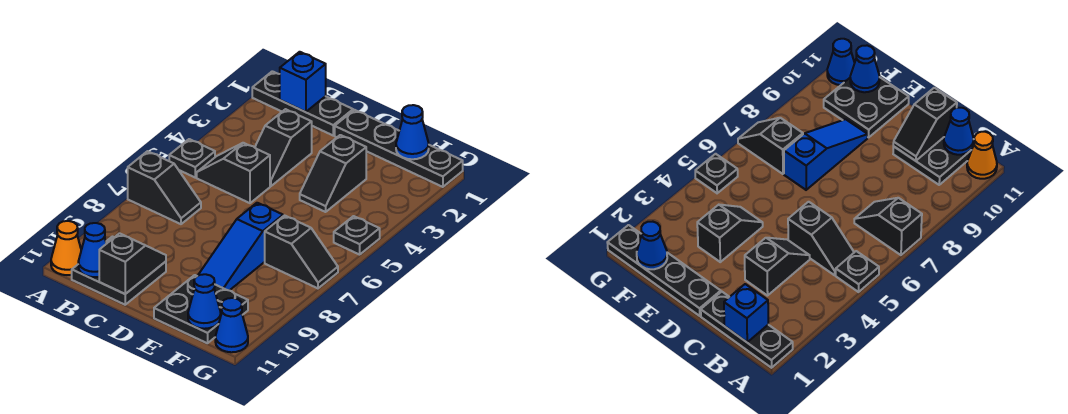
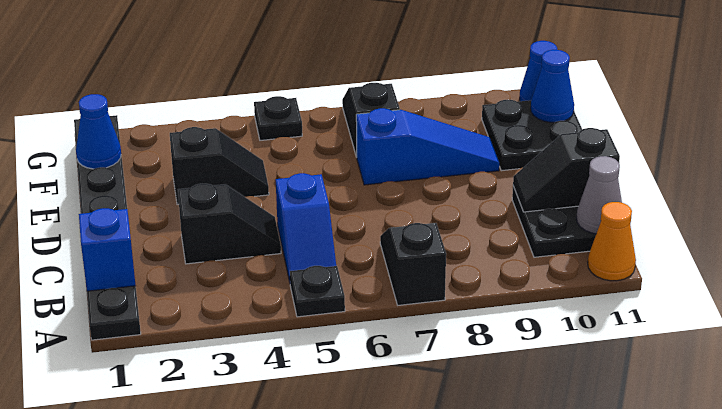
black slope B5:C5 level 1 top C -> blue slope B5:C5 level 1 top C
blue cone B11 level 2 -> grey cone B11 level 2

